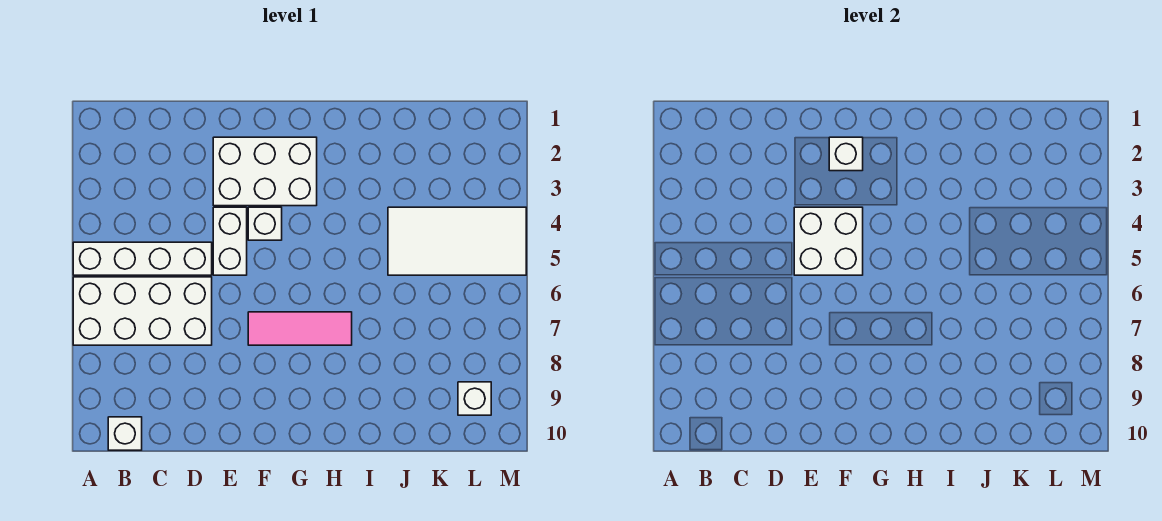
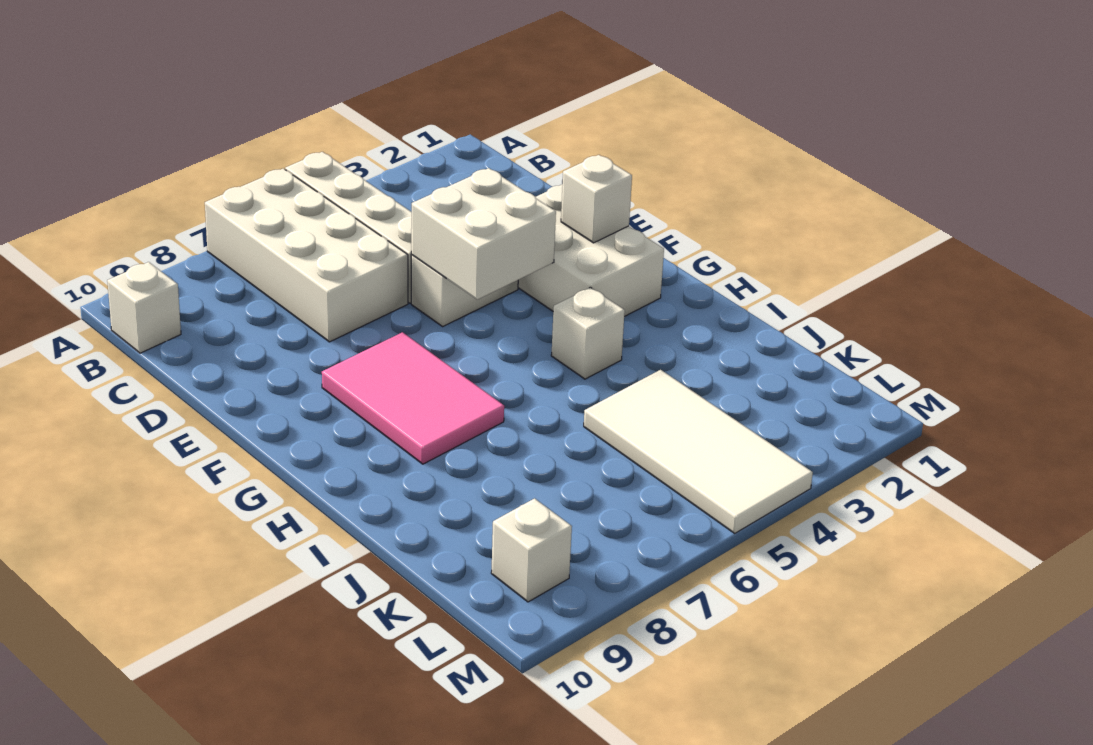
white brick F4 level 1 -> white brick H4 level 1
pink tile F7:H7 level 1 -> pink tile F7:H8 level 1

